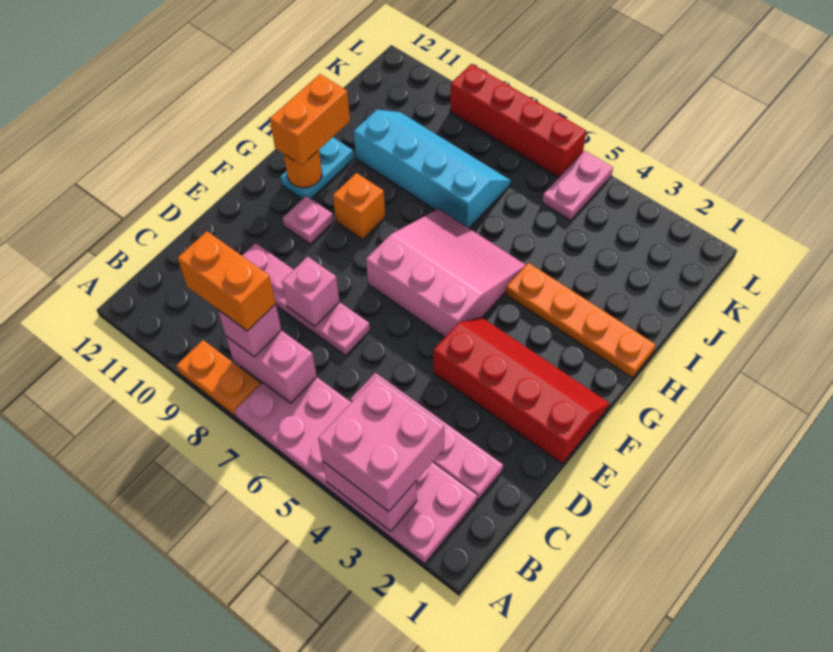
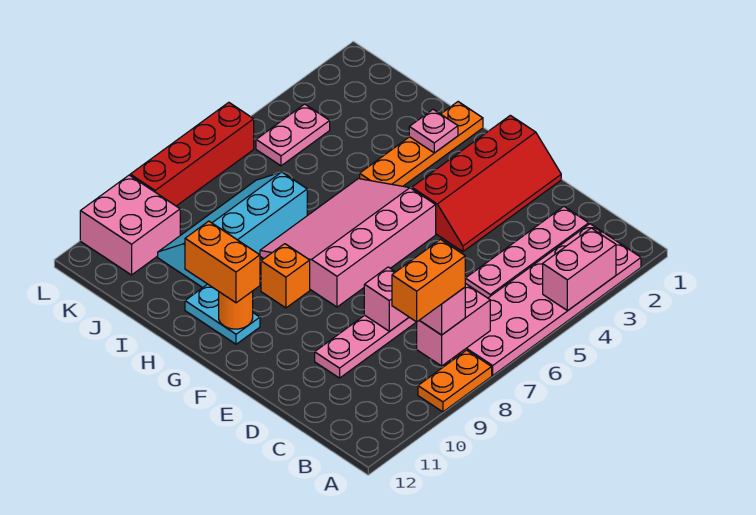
pink brick A3:B4 level 3 -> pink brick K10:L11 level 1
red slope E1:F4 level 1 top E -> red slope E1:F4 level 1 top F
pink slope F5:H7 level 1 top F -> pink slope F5:H8 level 1 top F
pink plate F10 level 1 -> pink plate H2 level 2
pink plate K5:L5 level 1 -> pink plate K4:K5 level 1

